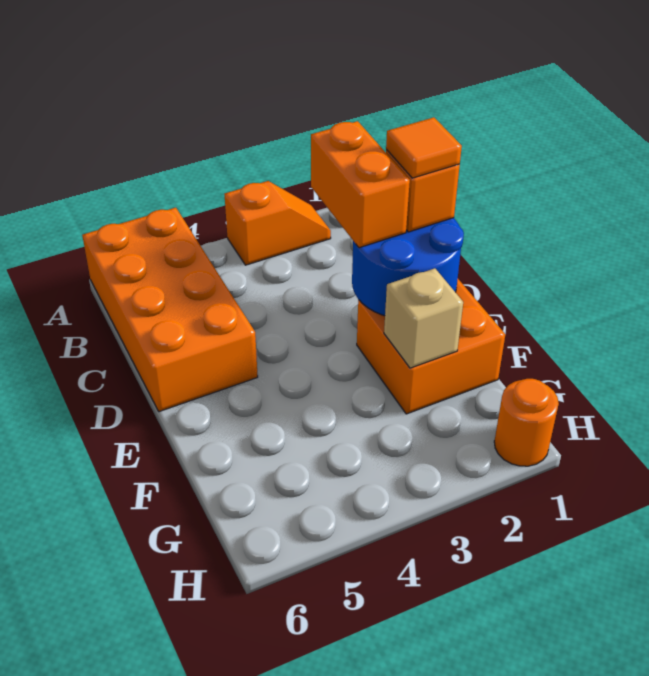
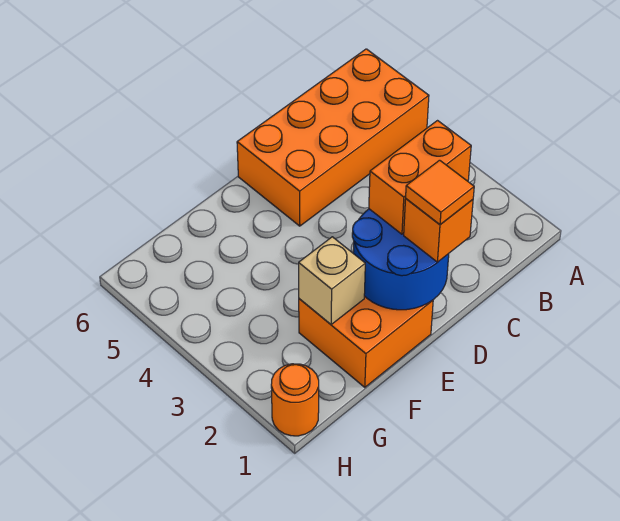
orange slope A2:A3 level 1 top 3 -> none

